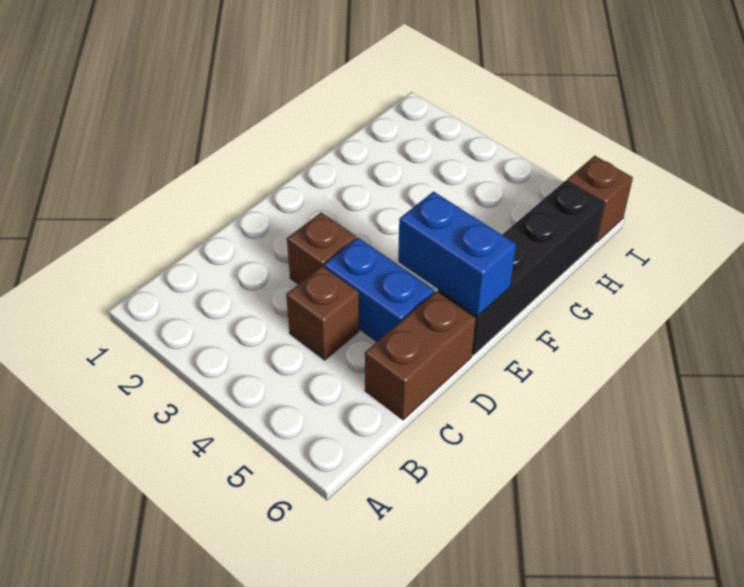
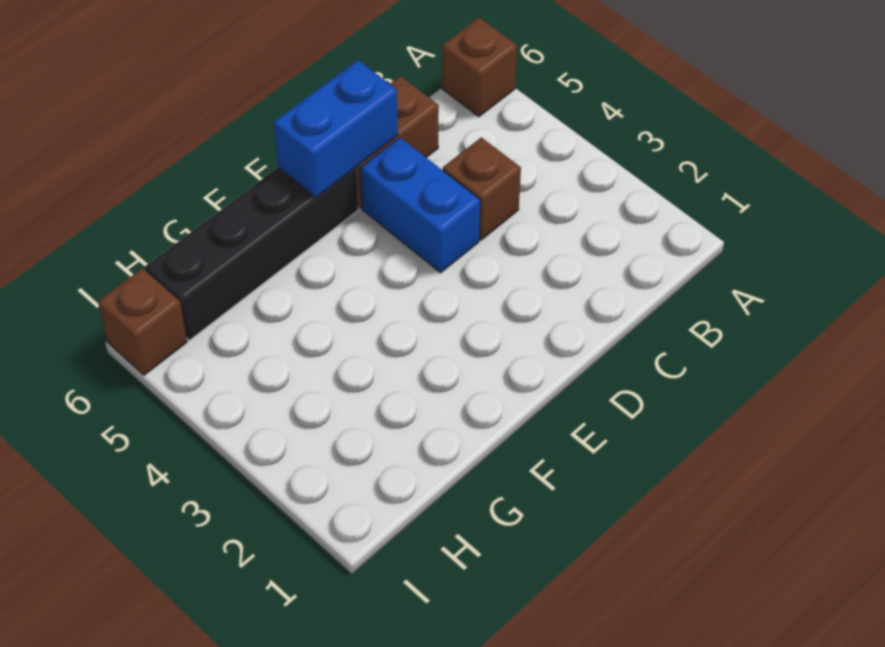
brown brick D3 level 1 -> brown brick A6 level 1
blue brick E5:E6 level 2 -> blue brick D6:E6 level 2

